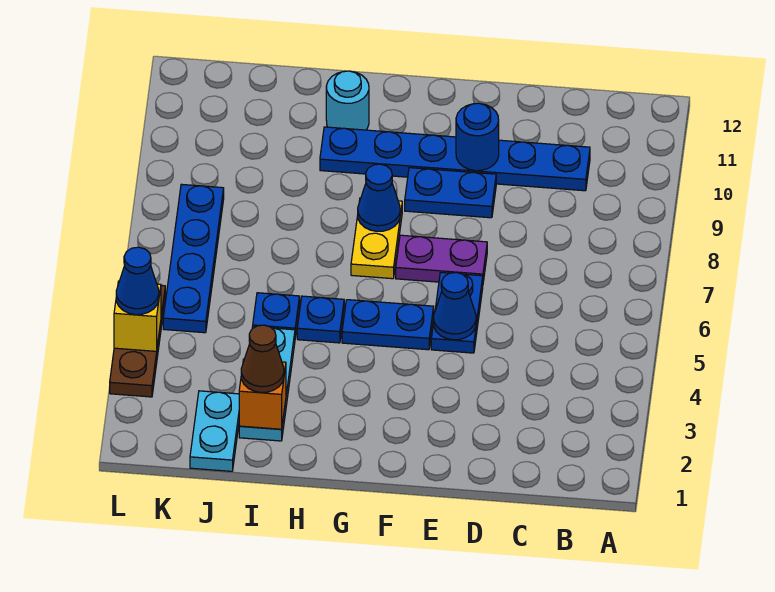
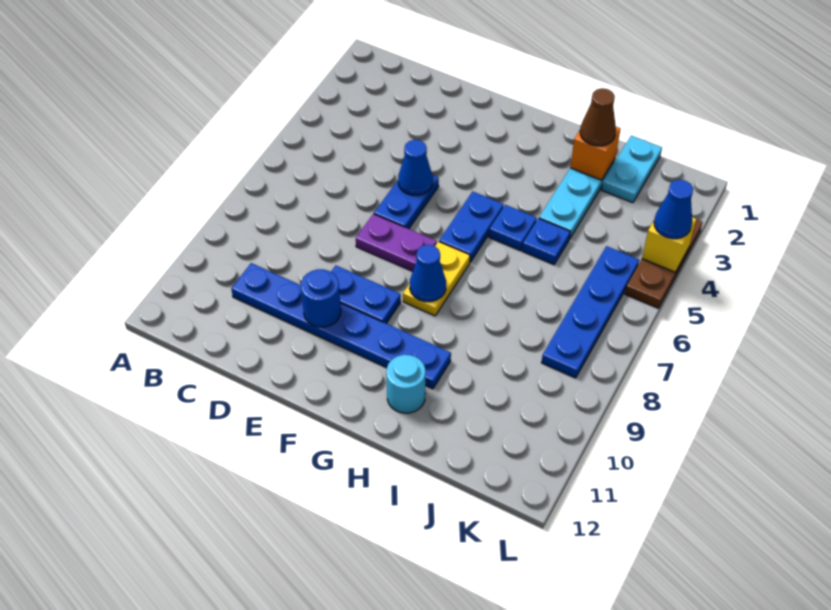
blue plate F5:G5 level 1 -> blue plate G5:G6 level 1

